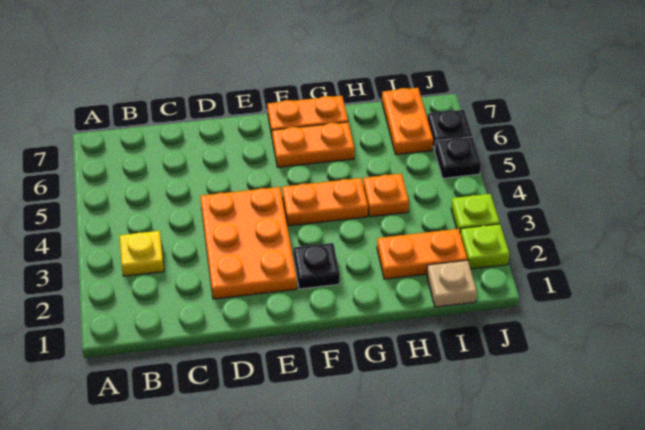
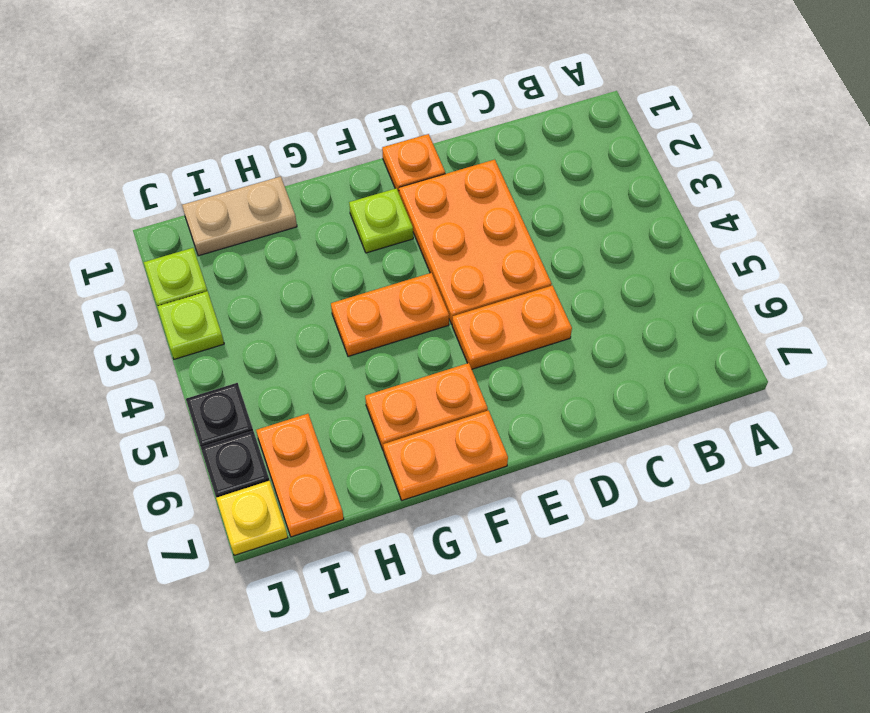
yellow plate B3 level 1 -> yellow plate J7 level 1
black plate F2 level 1 -> lime plate F2 level 1
orange plate H2:I2 level 1 -> orange plate D5:E5 level 1
orange plate H4 level 1 -> orange plate E1 level 1
tan plate I1 level 1 -> tan plate H1:I1 level 1

